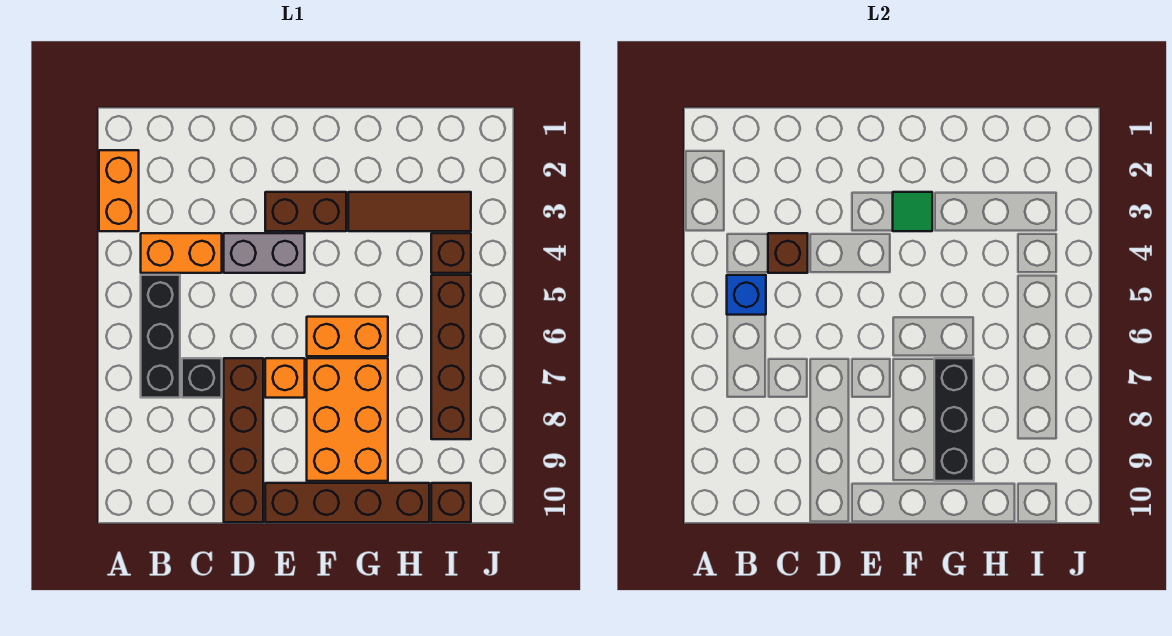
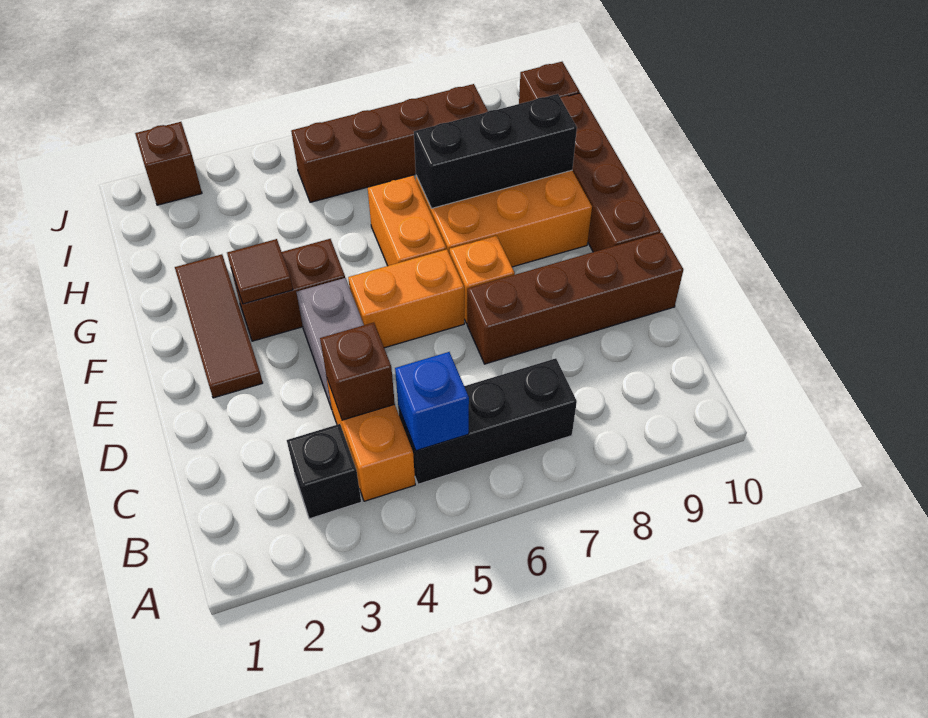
orange brick A2:A3 level 1 -> orange brick E5:E6 level 1
black brick C7 level 1 -> black brick B3 level 1
brown brick E3:F3 level 1 -> brown brick F3:F4 level 1
green tile F3 level 2 -> brown tile F3 level 2
brown tile G3:I3 level 1 -> brown tile E2:G2 level 1
brown brick I4 level 1 -> brown brick J2 level 1

